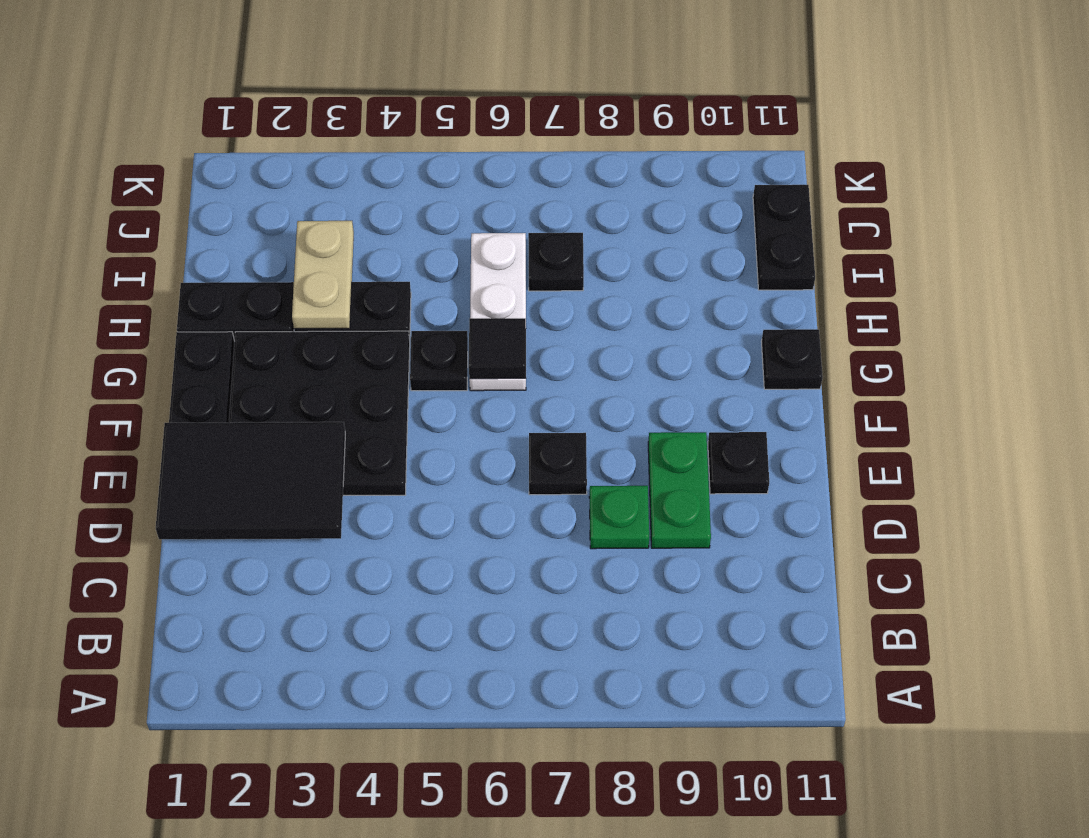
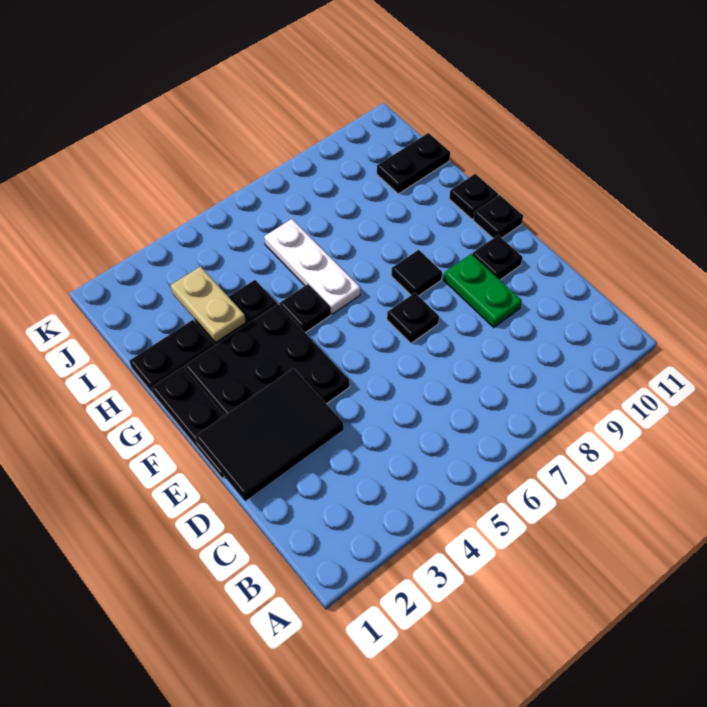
green plate D8 level 1 -> none
black tile G6 level 2 -> black tile F8 level 1
black plate I7 level 1 -> black plate F11 level 1
black plate I11:J11 level 1 -> black plate I10:I11 level 1

